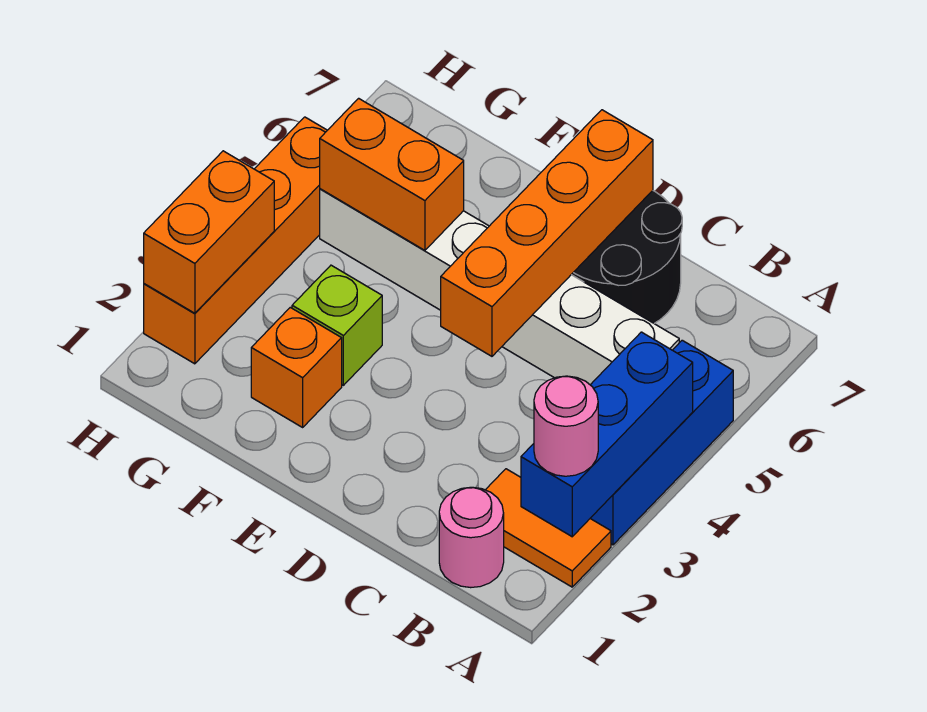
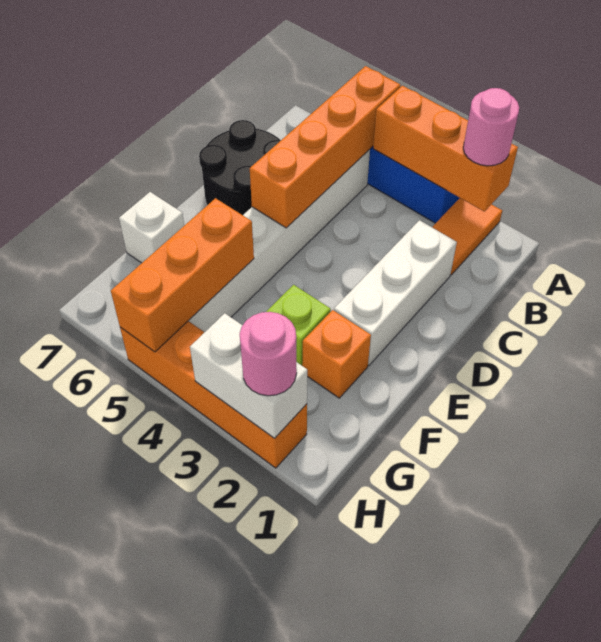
blue brick A2:A4 level 2 -> orange brick A2:A4 level 2
pink round brick B1 level 1 -> pink round brick H2 level 3
none -> white brick C2:E2 level 1
orange brick D4:D7 level 2 -> orange brick A5:D5 level 2
orange brick F5:G5 level 2 -> orange brick F5:H5 level 2
none -> white brick F7 level 1
orange brick H2:H3 level 2 -> white brick H2:H3 level 2

